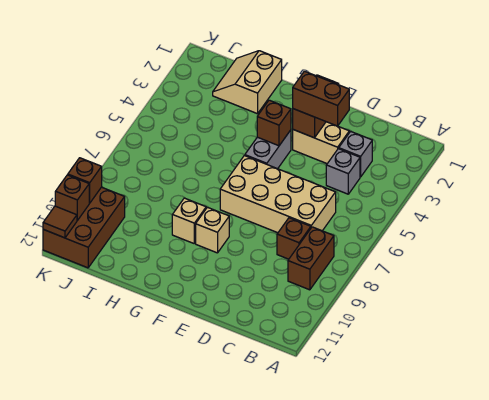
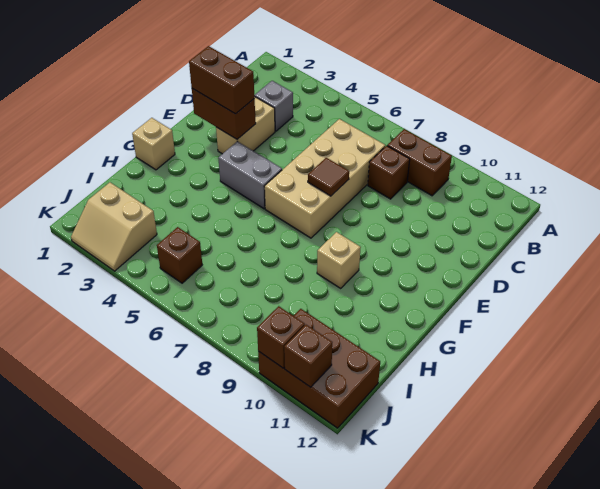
grey brick C4 level 1 -> none
brown brick D3:E3 level 3 -> brown brick E2:E3 level 3
brown brick F4 level 2 -> brown brick J5 level 1
tan brick F9 level 1 -> tan brick G1 level 1
tan slope H1:I2 level 1 top H -> tan slope J2:K3 level 1 top J
brown tile K12 level 2 -> brown tile E7 level 2

